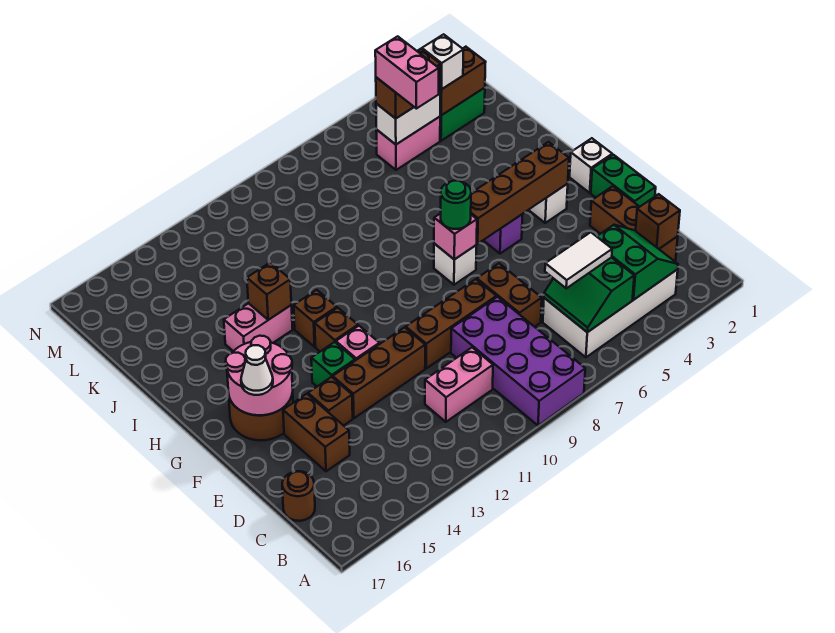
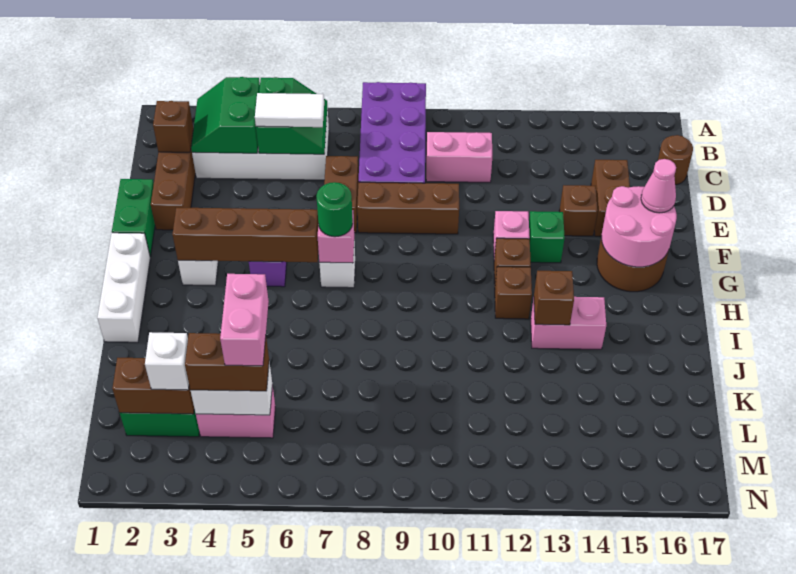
brown brick E11:E13 level 1 -> none
white cone F16 level 3 -> pink cone F16 level 3
white brick G1 level 1 -> white brick G1:I1 level 1

